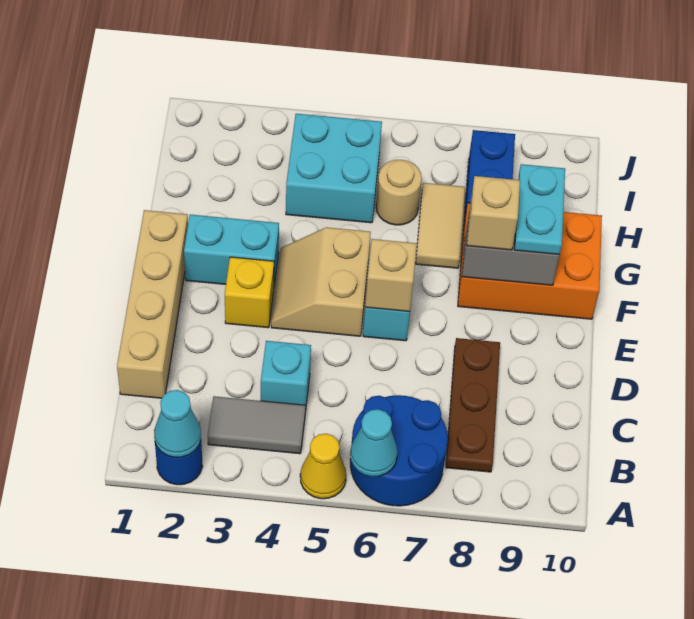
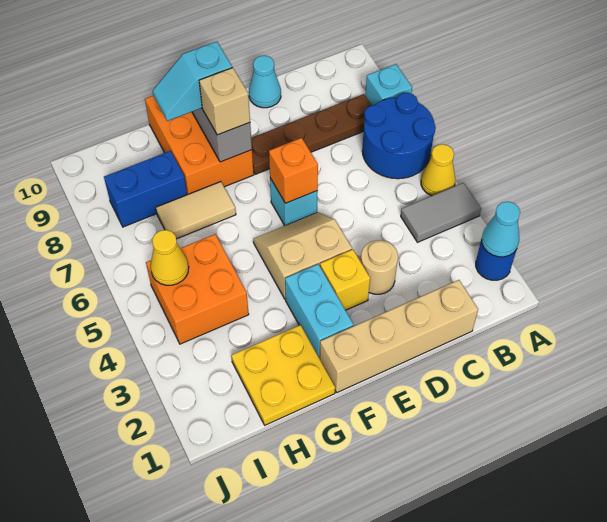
cyan cone A6 level 2 -> cyan cone D10 level 1
grey tile B3:B4 level 1 -> grey tile A4:B4 level 1
brown plate B8:D8 level 1 -> brown plate B8:E8 level 1
cyan brick C4 level 1 -> cyan brick A8 level 1
tan slope E4:F5 level 1 top 5 -> tan slope E4:F5 level 1 top 4
tan brick E6 level 2 -> orange brick E6 level 2
cyan plate F9:G9 level 3 -> cyan slope F9:G9 level 3 top F
none -> yellow plate G1:H2 level 1
cyan brick H4:I5 level 1 -> orange brick H4:I5 level 1
tan round brick H6 level 1 -> tan round brick D3 level 1
none -> yellow cone I5 level 2

